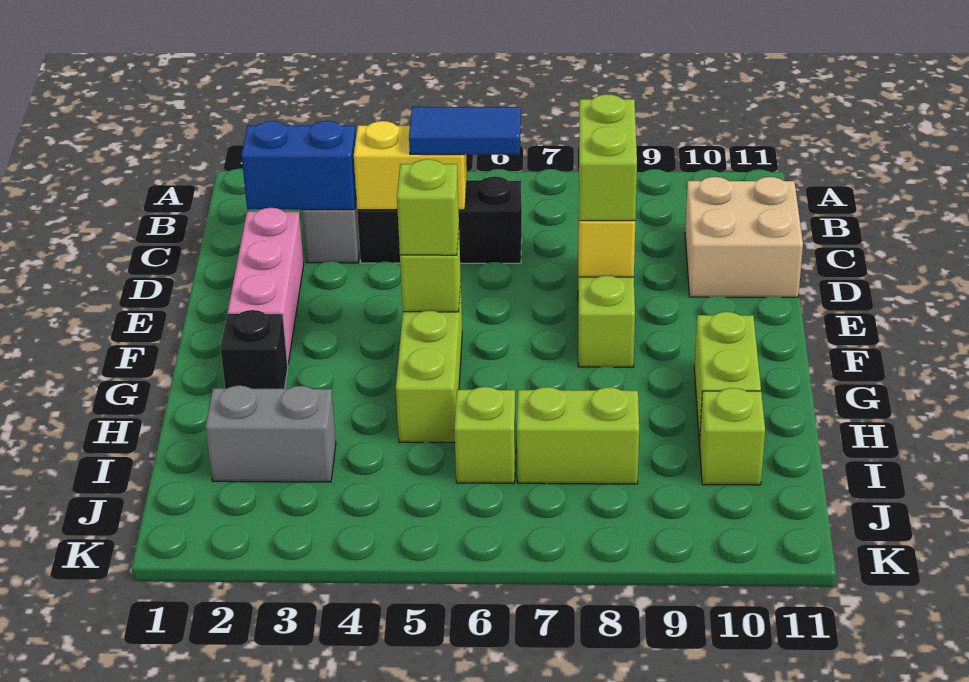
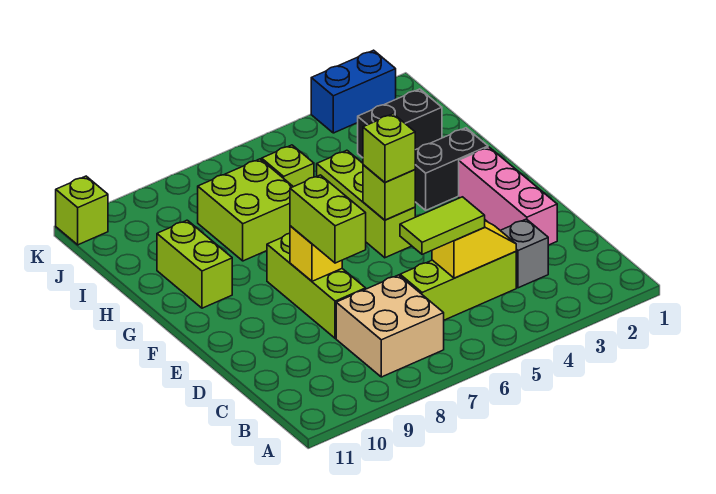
blue brick C2:C3 level 2 -> blue brick K2:K3 level 1
black brick C4:C6 level 1 -> lime brick C4:C6 level 1
yellow brick C4:C5 level 2 -> yellow slope C4:C5 level 2 top 5
blue tile C5:C6 level 3 -> lime tile C5:C6 level 3
tan brick C10:D11 level 1 -> tan brick B7:C8 level 1
black brick G2 level 1 -> black brick G2:G3 level 1
grey brick I2:I3 level 1 -> black brick I2:I3 level 1
lime brick I7:I8 level 1 -> lime brick H7:I8 level 1
lime brick I10 level 1 -> lime brick K11 level 1

